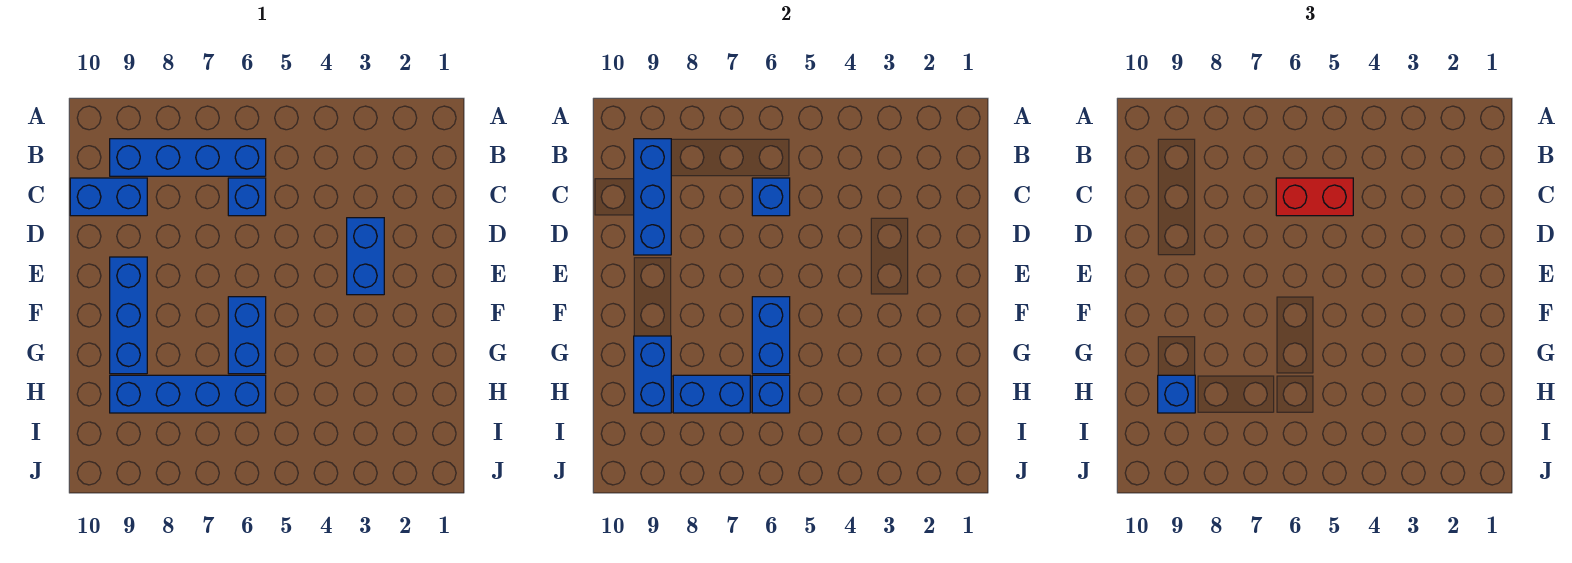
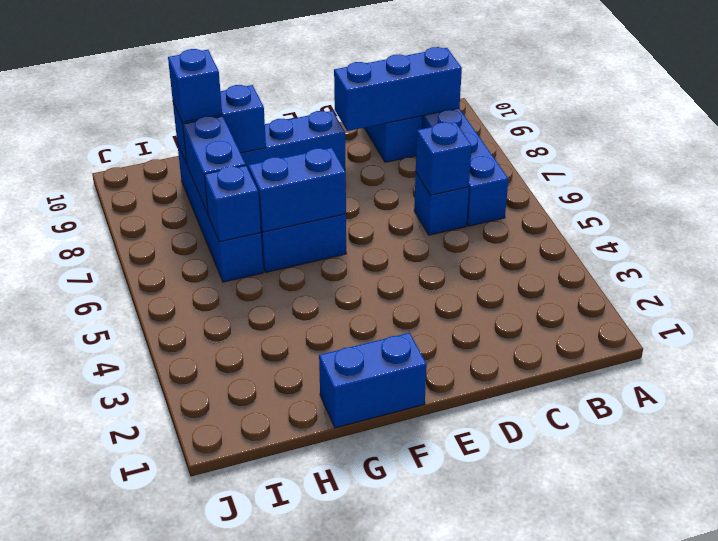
red brick C5:C6 level 3 -> none
blue brick D3:E3 level 1 -> blue brick F1:G1 level 1

